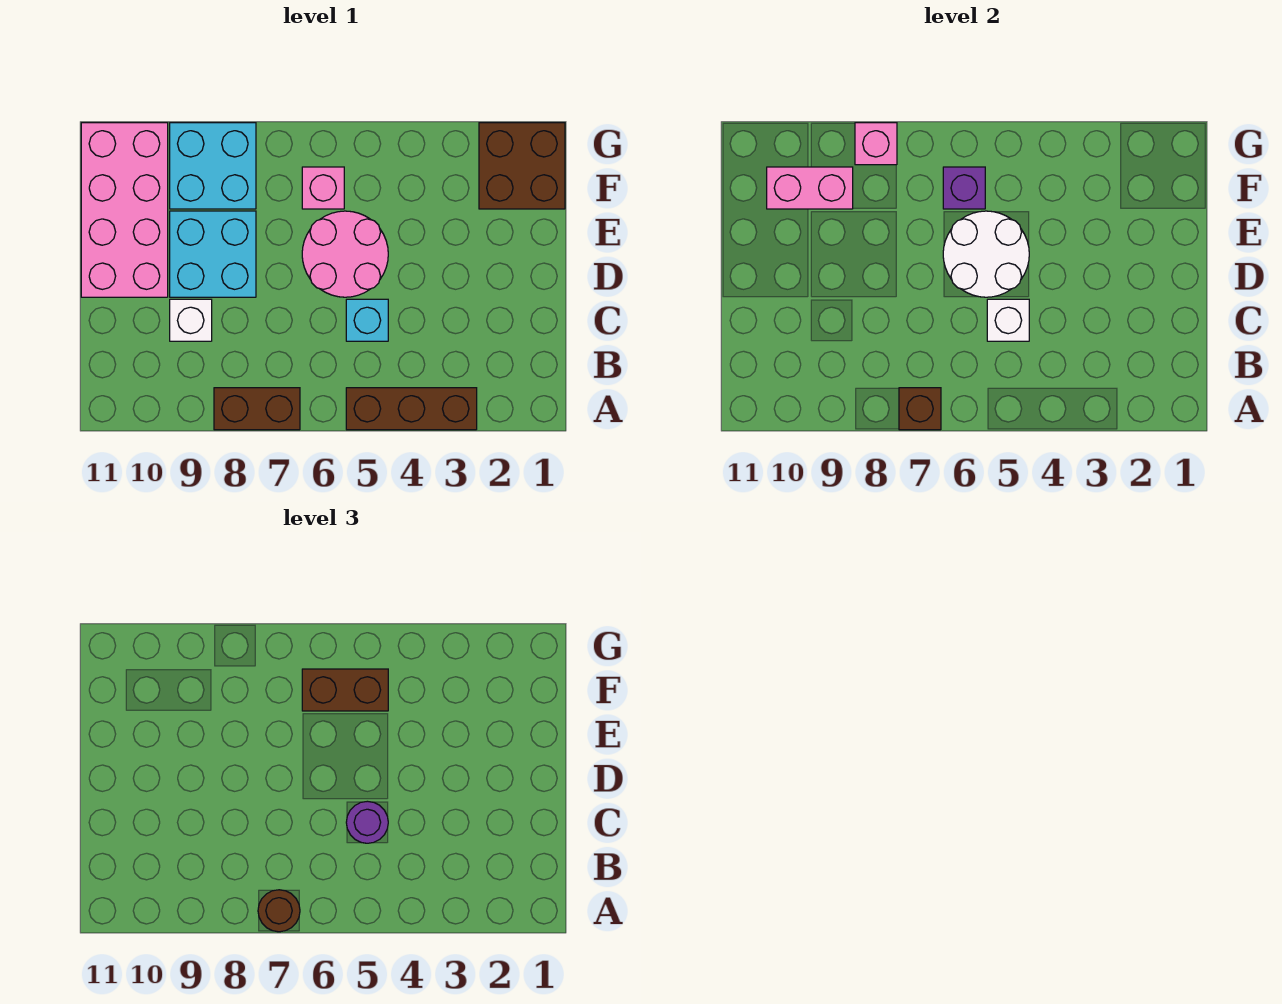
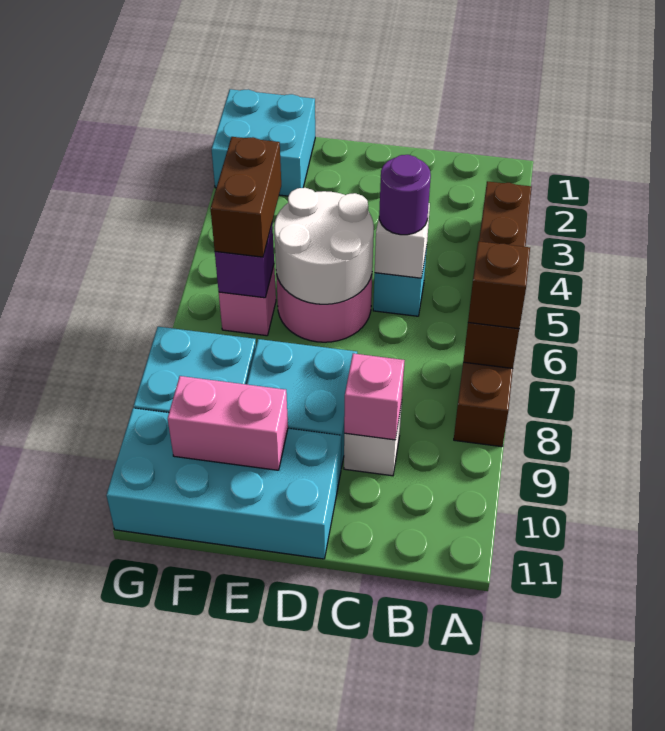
brown round brick A7 level 3 -> brown brick A7 level 3
pink brick D10:G11 level 1 -> cyan brick D10:G11 level 1
brown brick F1:G2 level 1 -> cyan brick F1:G2 level 1
pink brick F9:F10 level 2 -> pink brick E10:F10 level 2
pink brick G8 level 2 -> pink brick C9 level 2

